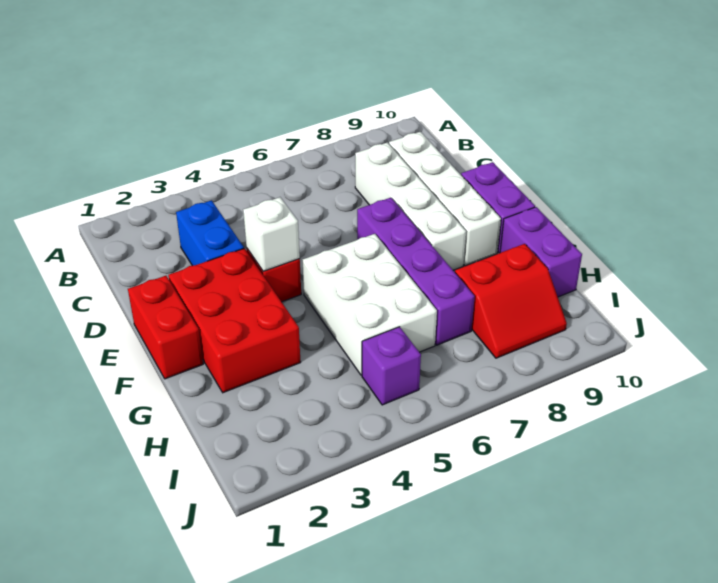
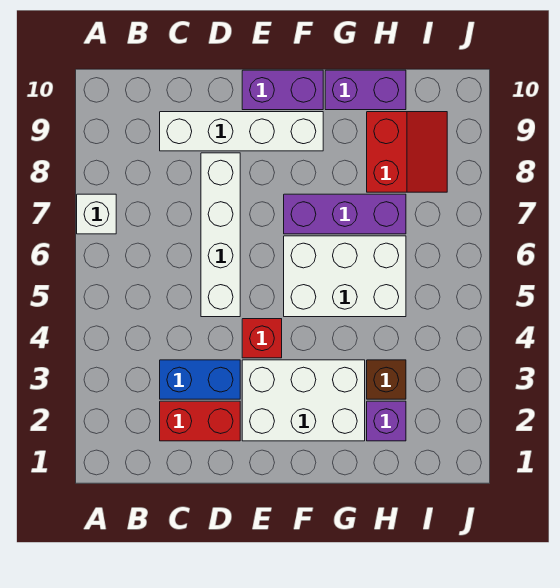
white brick C8:F8 level 1 -> white brick D5:D8 level 1
red brick E1:F1 level 1 -> red brick C2:D2 level 1
red brick E2:G3 level 1 -> white brick E2:G3 level 1
white brick E4 level 2 -> white brick A7 level 1
purple brick E7:H7 level 1 -> purple brick F7:H7 level 1
none -> brown brick H3 level 1
purple brick I5 level 1 -> purple brick H2 level 1

